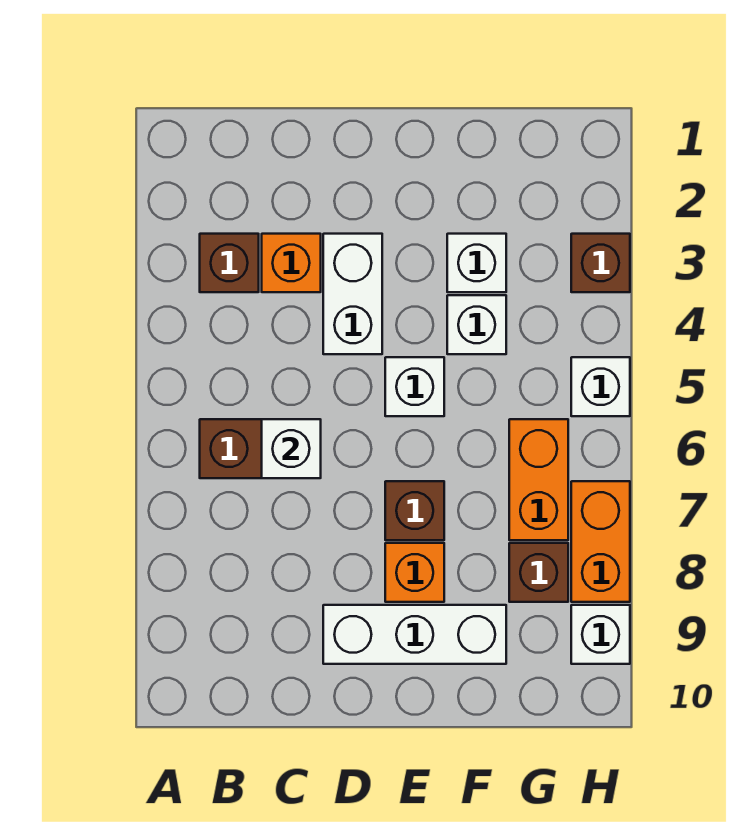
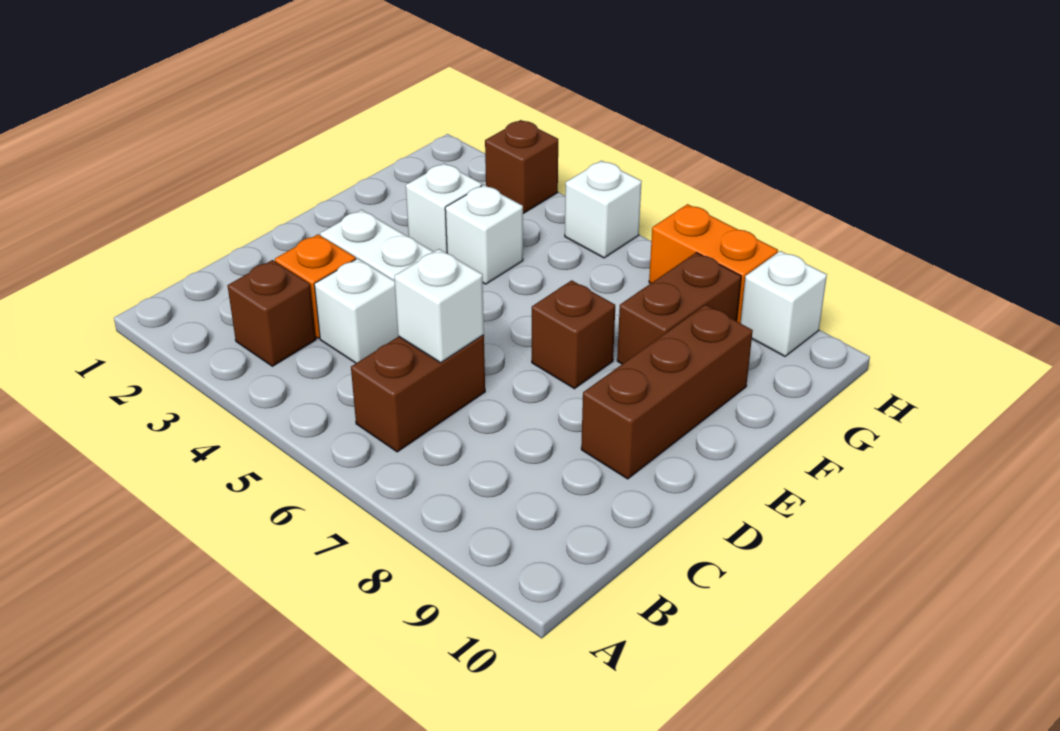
white brick D9:F9 level 1 -> brown brick D9:F9 level 1
white brick E5 level 1 -> white brick C4 level 1
orange brick E8 level 1 -> none
orange brick G6:G7 level 1 -> none
brown brick G8 level 1 -> brown brick F8:G8 level 1

